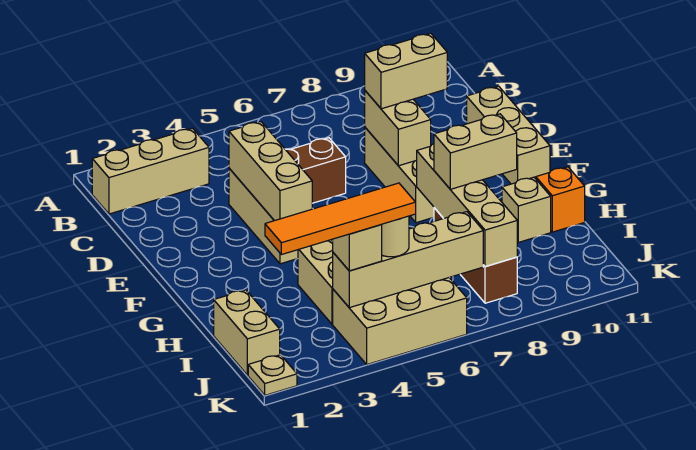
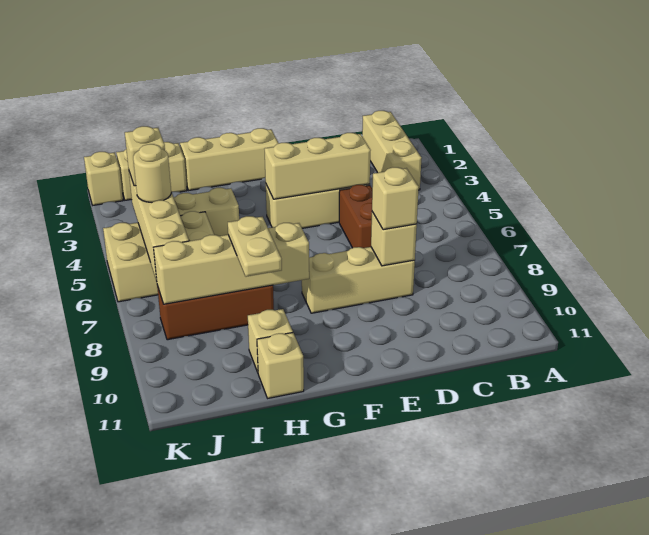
tan brick D8:E8 level 2 -> tan brick D8 level 2
tan brick D8:D9 level 3 -> tan brick D8 level 3
tan brick D11:F11 level 1 -> tan brick F1:H1 level 1
tan brick H8:H9 level 3 -> tan plate H8:H9 level 3
orange brick H11 level 1 -> tan brick H11 level 1
orange tile J2:J5 level 4 -> none
tan brick J4:K6 level 1 -> tan brick I5:K6 level 1
tan plate K1 level 1 -> tan brick K1 level 1

